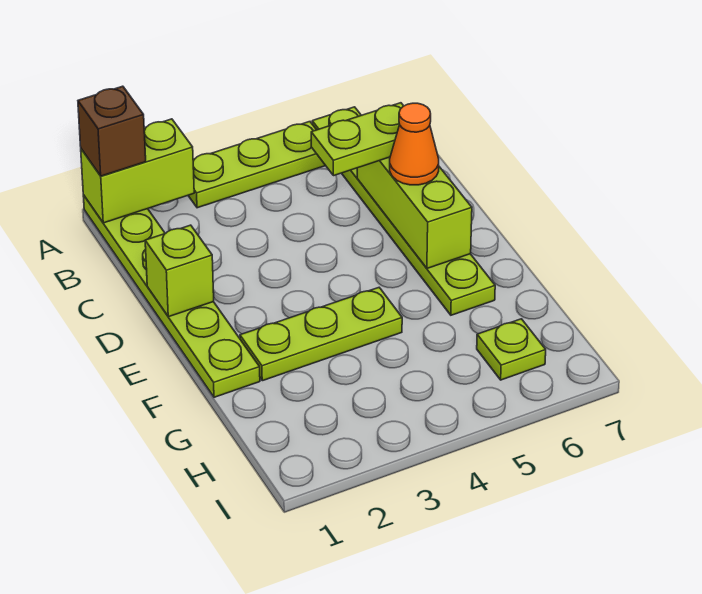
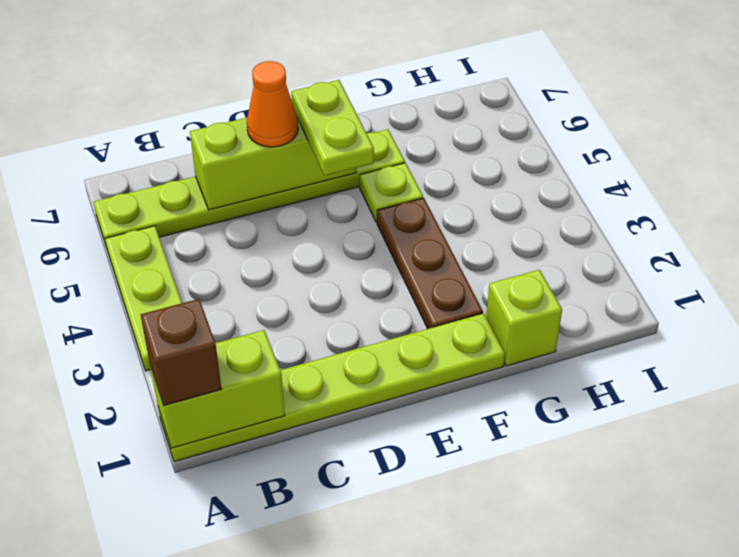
lime brick A1:A2 level 2 -> lime brick A1:B1 level 2
lime plate C5:C6 level 3 -> lime plate E5:E6 level 3
lime brick D1 level 2 -> lime brick G1 level 1
lime plate F2:F4 level 1 -> brown plate F2:F4 level 1
lime plate H6 level 1 -> lime plate F5 level 1

